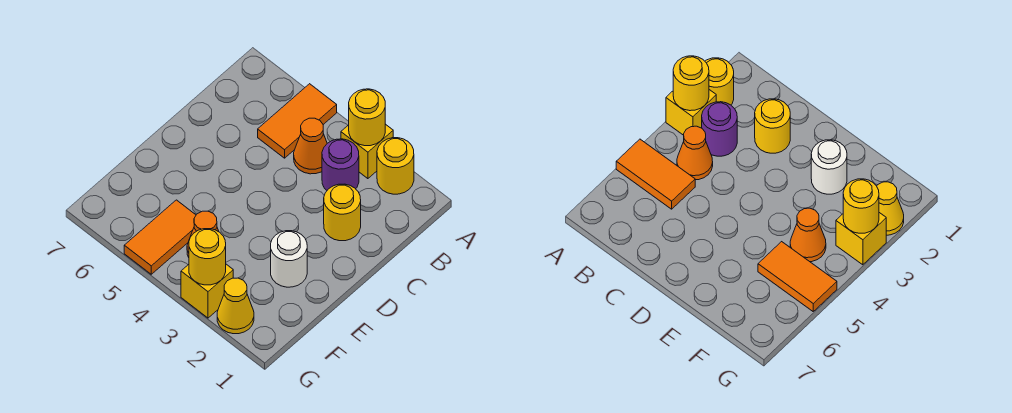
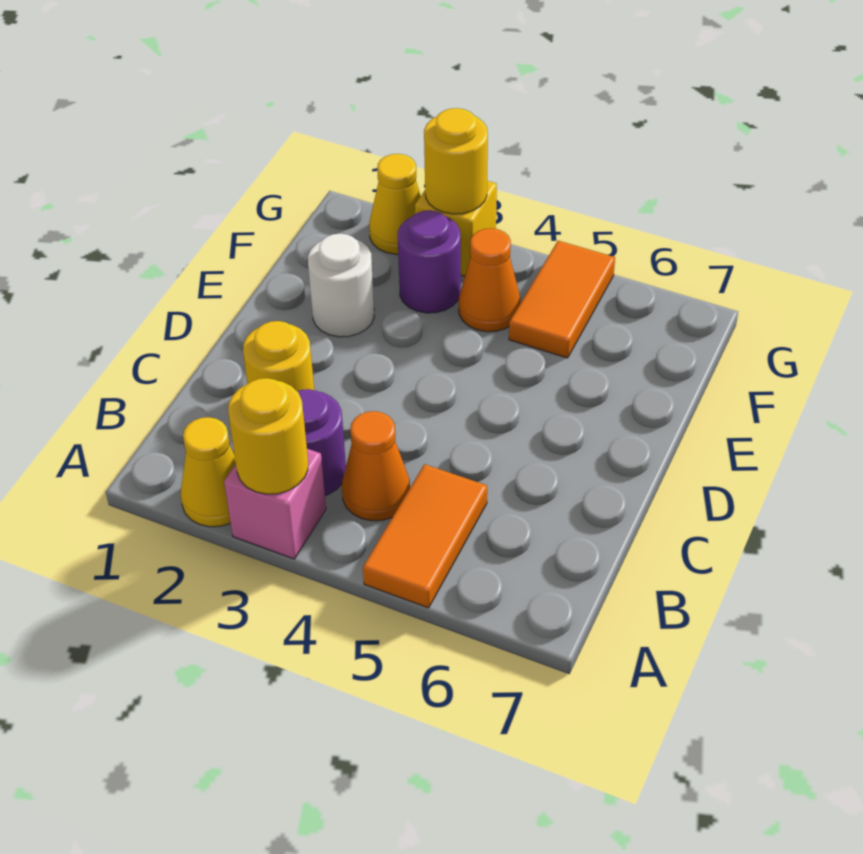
yellow round brick A2 level 1 -> yellow cone A2 level 1
yellow brick A3 level 1 -> pink brick A3 level 1
none -> purple round brick F3 level 1

